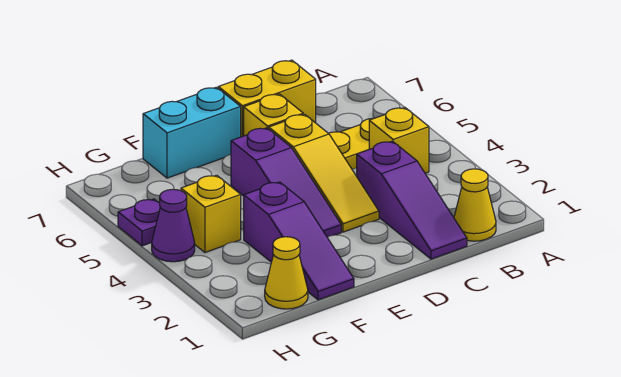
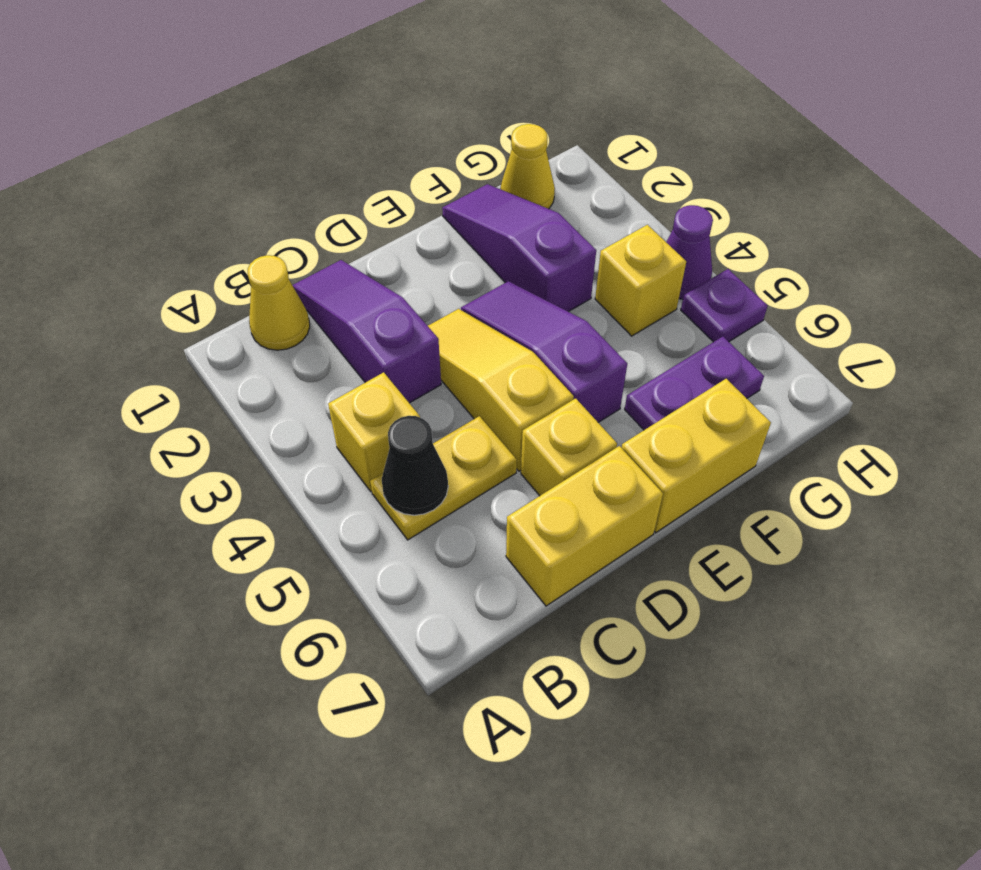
none -> black cone B5 level 2
cyan brick E7:F7 level 1 -> yellow brick E7:F7 level 1
none -> purple plate F6:G6 level 1

